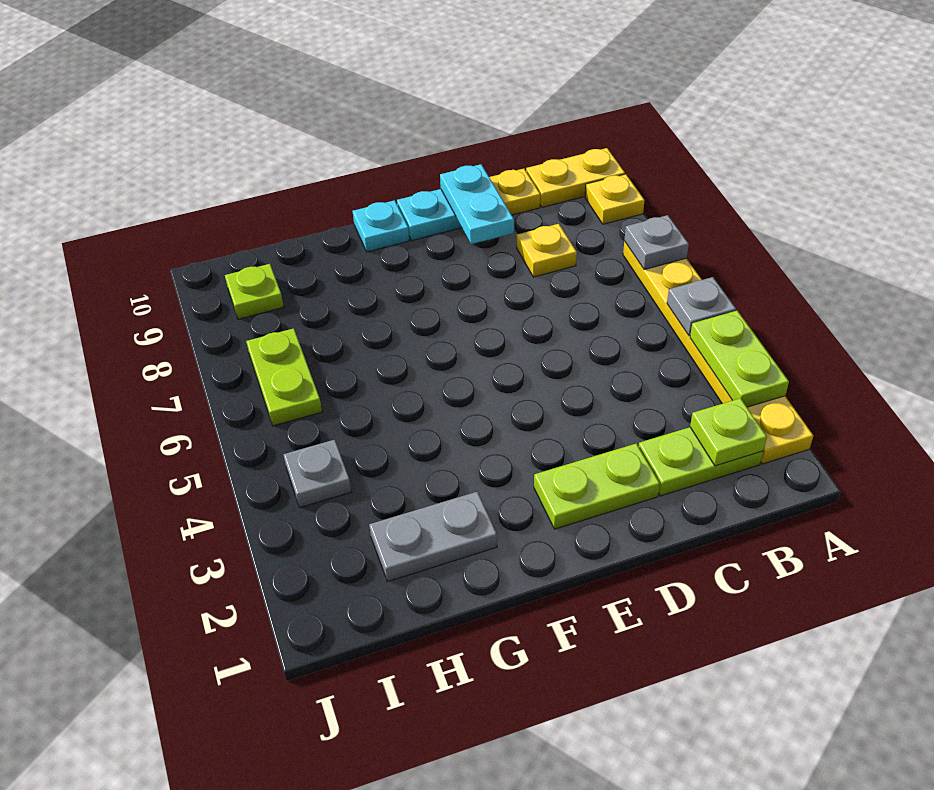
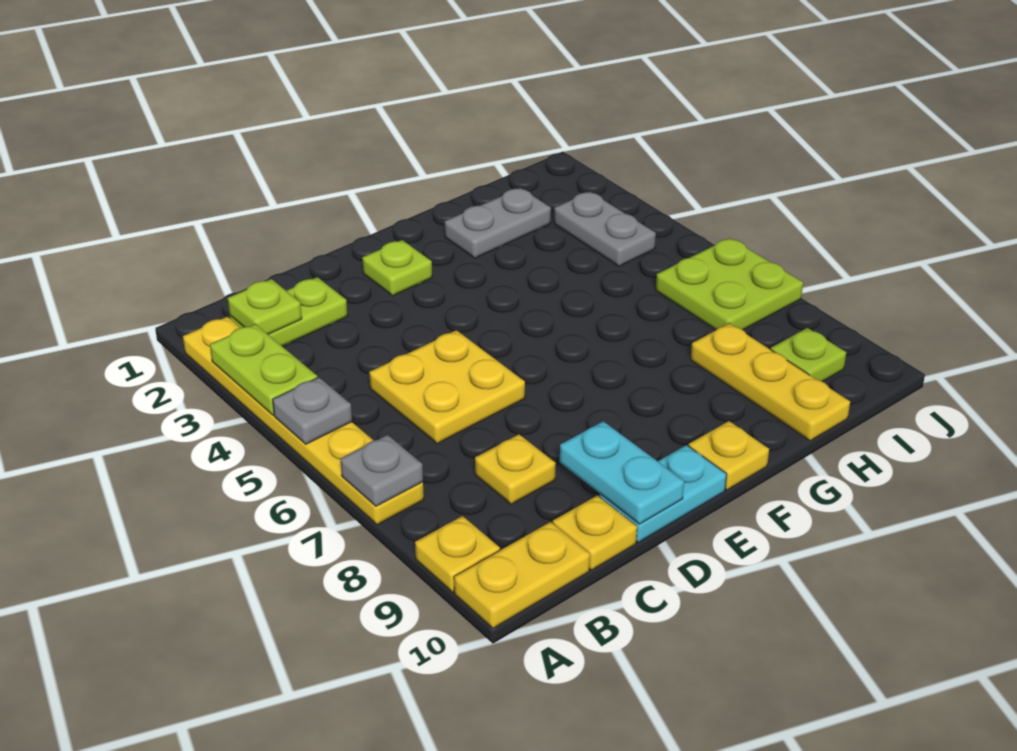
none -> yellow plate C5:D6 level 1
lime plate D2:E2 level 1 -> lime plate E2 level 1
cyan plate F10 level 1 -> yellow plate F10 level 1
none -> yellow plate H8:H10 level 1
grey plate I4 level 1 -> grey plate I3:I4 level 1
lime plate I6:I7 level 1 -> lime plate I6:J7 level 1

